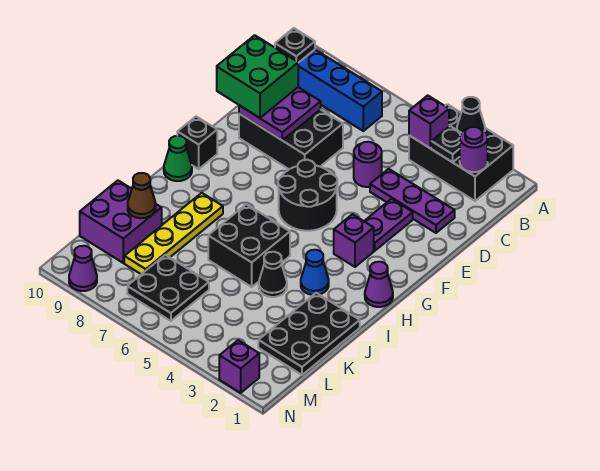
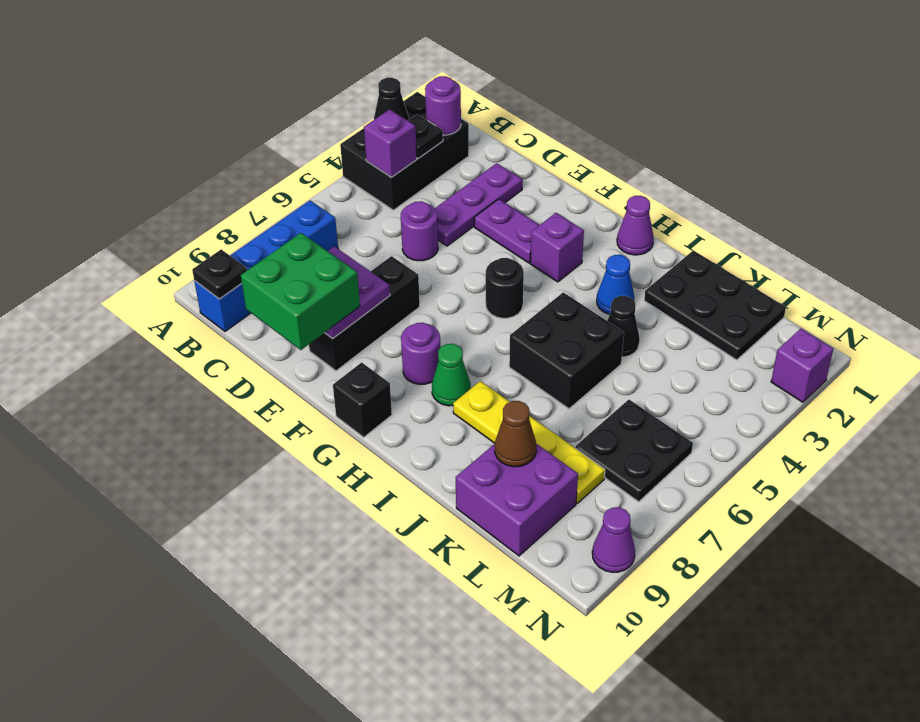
black brick D7:E9 level 1 -> black brick E7:E9 level 1
black round brick F5:G6 level 1 -> black round brick G5 level 1
none -> purple round brick G8 level 1
green cone H10 level 1 -> green cone H8 level 1

